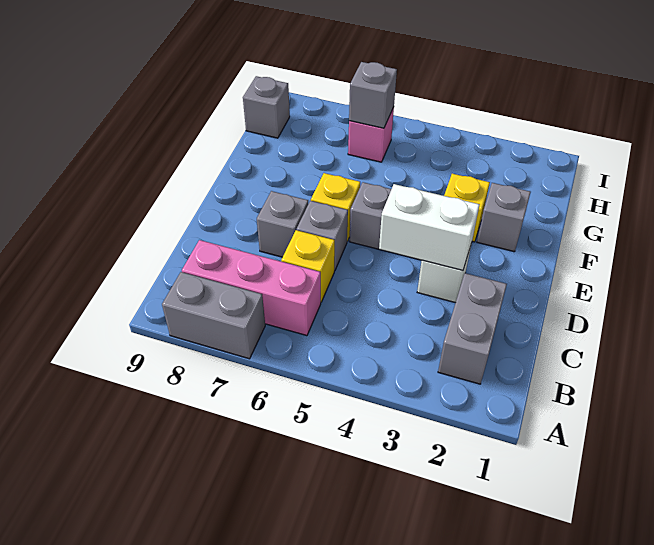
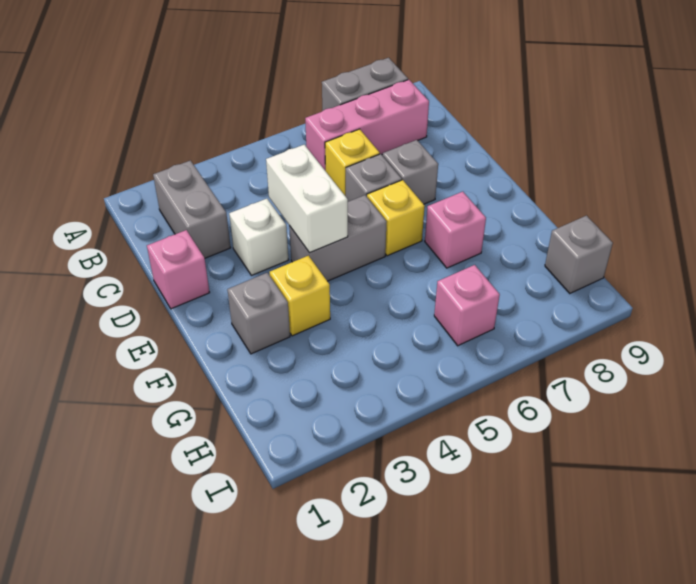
none -> pink brick D1 level 1
white brick D3:D4 level 2 -> white brick D4:E4 level 2
none -> pink brick F7 level 1
grey brick H6 level 2 -> none

